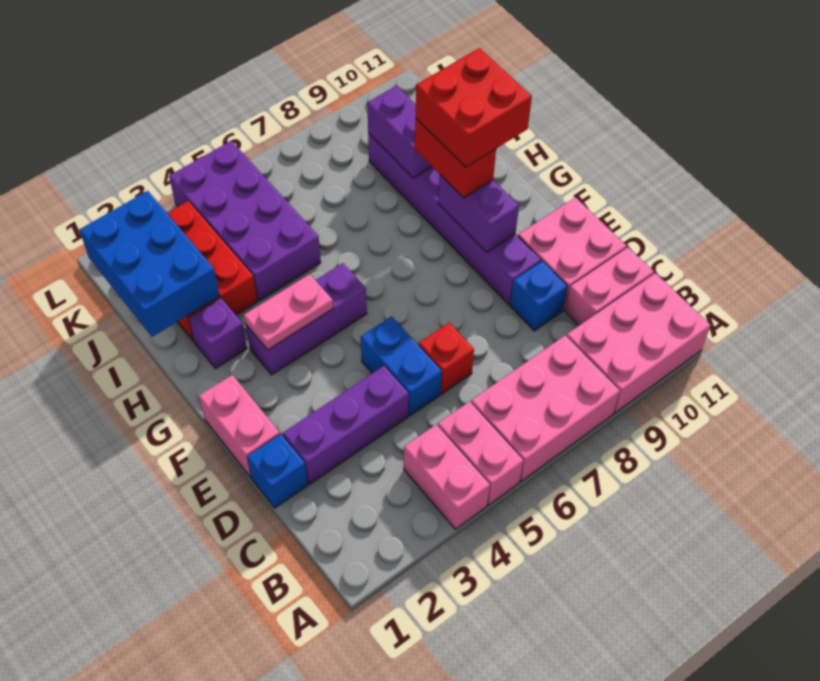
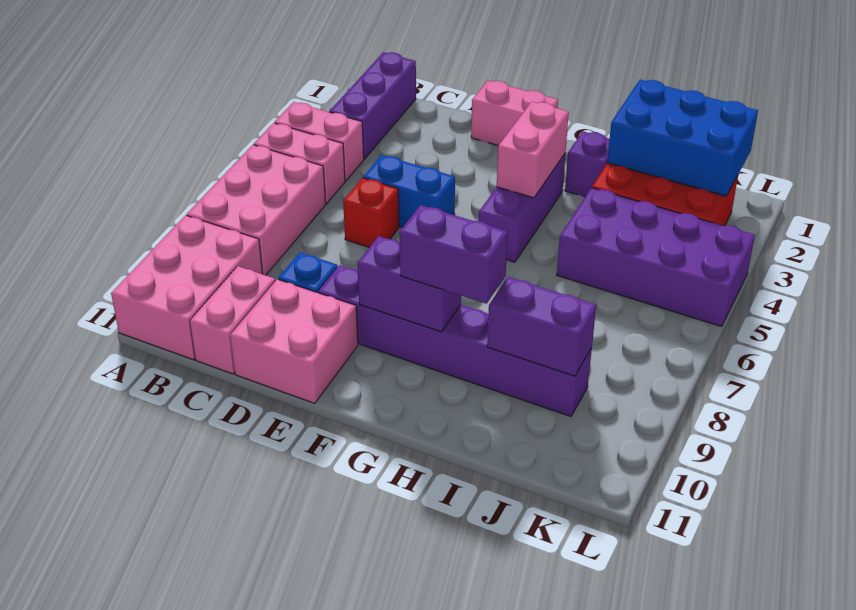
blue brick D1 level 1 -> none
purple brick D2:D4 level 1 -> purple brick B1:B3 level 1
pink plate G3:G4 level 2 -> pink brick G3:G4 level 2
red brick G9:H9 level 3 -> purple brick G9:H9 level 3
red brick G9:H10 level 4 -> none

